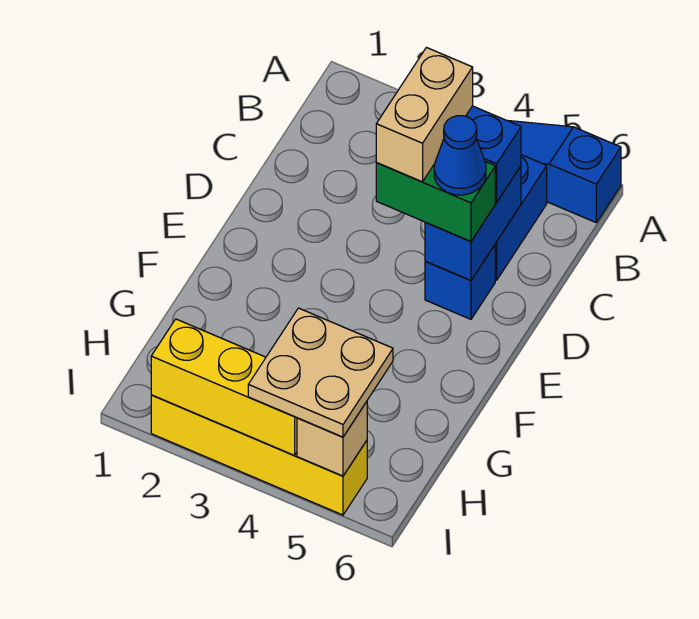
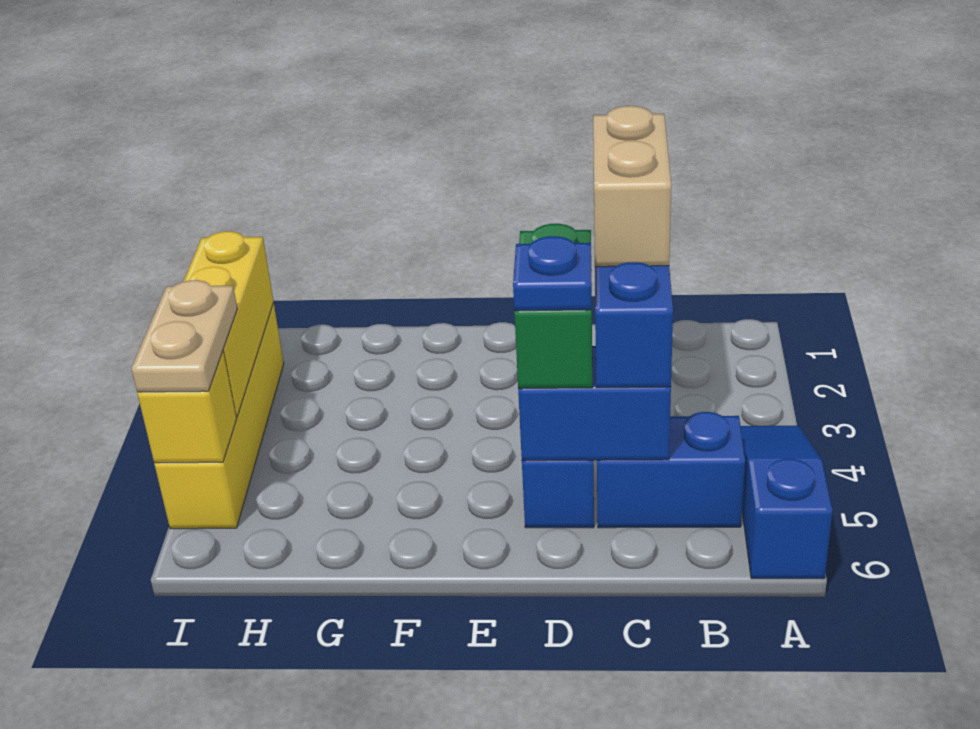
tan brick C4:D4 level 4 -> tan brick C3:C4 level 4
blue cone D5 level 4 -> blue plate D5 level 4
tan plate H4:I5 level 3 -> tan plate I4:I5 level 3
tan brick I5 level 2 -> yellow brick I5 level 2

